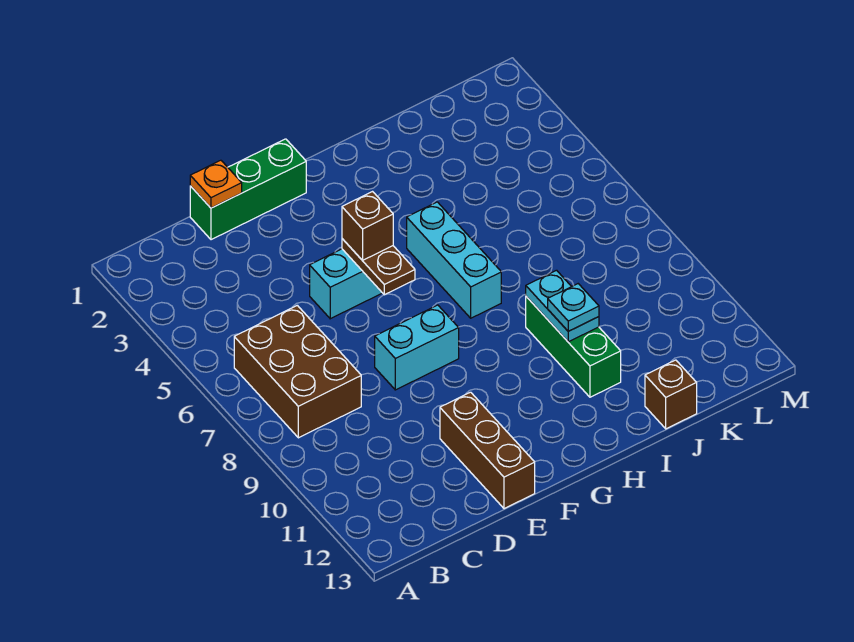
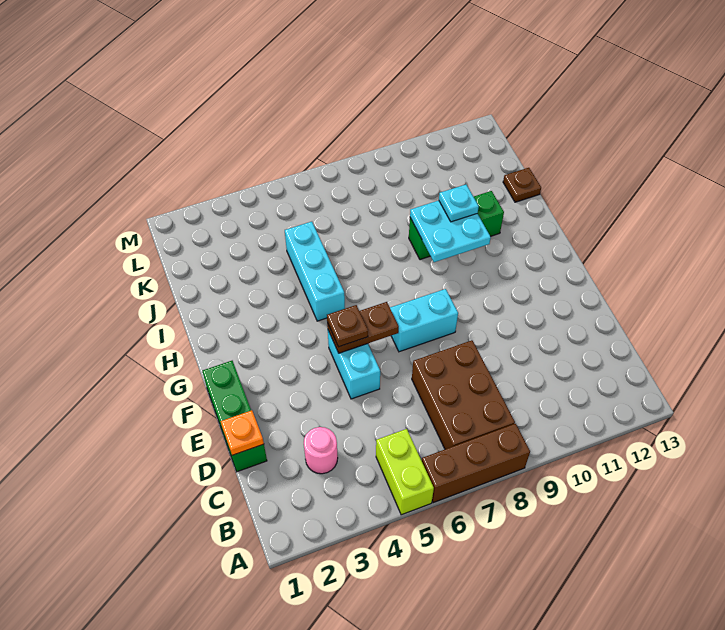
none -> lime brick A5:B5 level 1
brown brick B6:C8 level 1 -> brown brick B7:D8 level 1
none -> pink round brick C3 level 1
cyan brick E8:F8 level 1 -> cyan brick F7:F8 level 1
brown brick E11:E13 level 1 -> brown brick A6:A8 level 1
brown brick F5 level 3 -> brown plate F5 level 3
cyan brick H5:H7 level 1 -> cyan brick H5:J5 level 1
cyan plate I9:I10 level 2 -> cyan plate H9:I10 level 2
brown brick J13 level 1 -> brown plate J13 level 1

